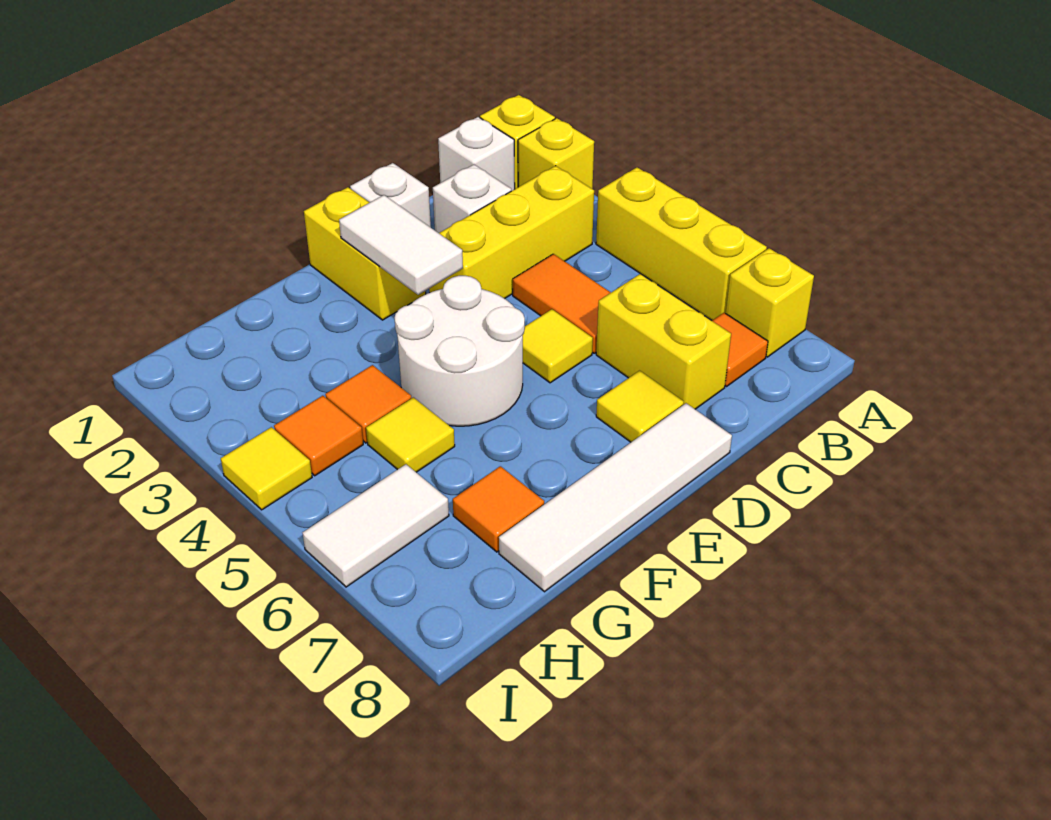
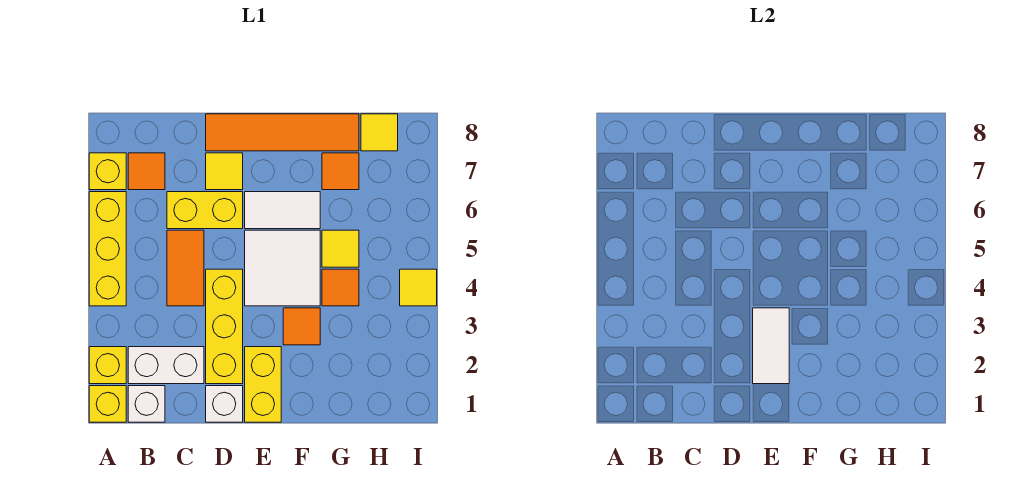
yellow brick B3:D3 level 1 -> yellow brick D2:D4 level 1
white brick C2 level 1 -> white brick B2:C2 level 1
yellow brick C6:C7 level 1 -> yellow brick C6:D6 level 1
yellow tile D5 level 1 -> yellow tile H8 level 1
white tile D8:G8 level 1 -> orange tile D8:G8 level 1
white round brick E4:F5 level 1 -> white tile E4:F5 level 1
orange tile H4 level 1 -> orange tile F3 level 1
white tile H6:I6 level 1 -> white tile E6:F6 level 1

